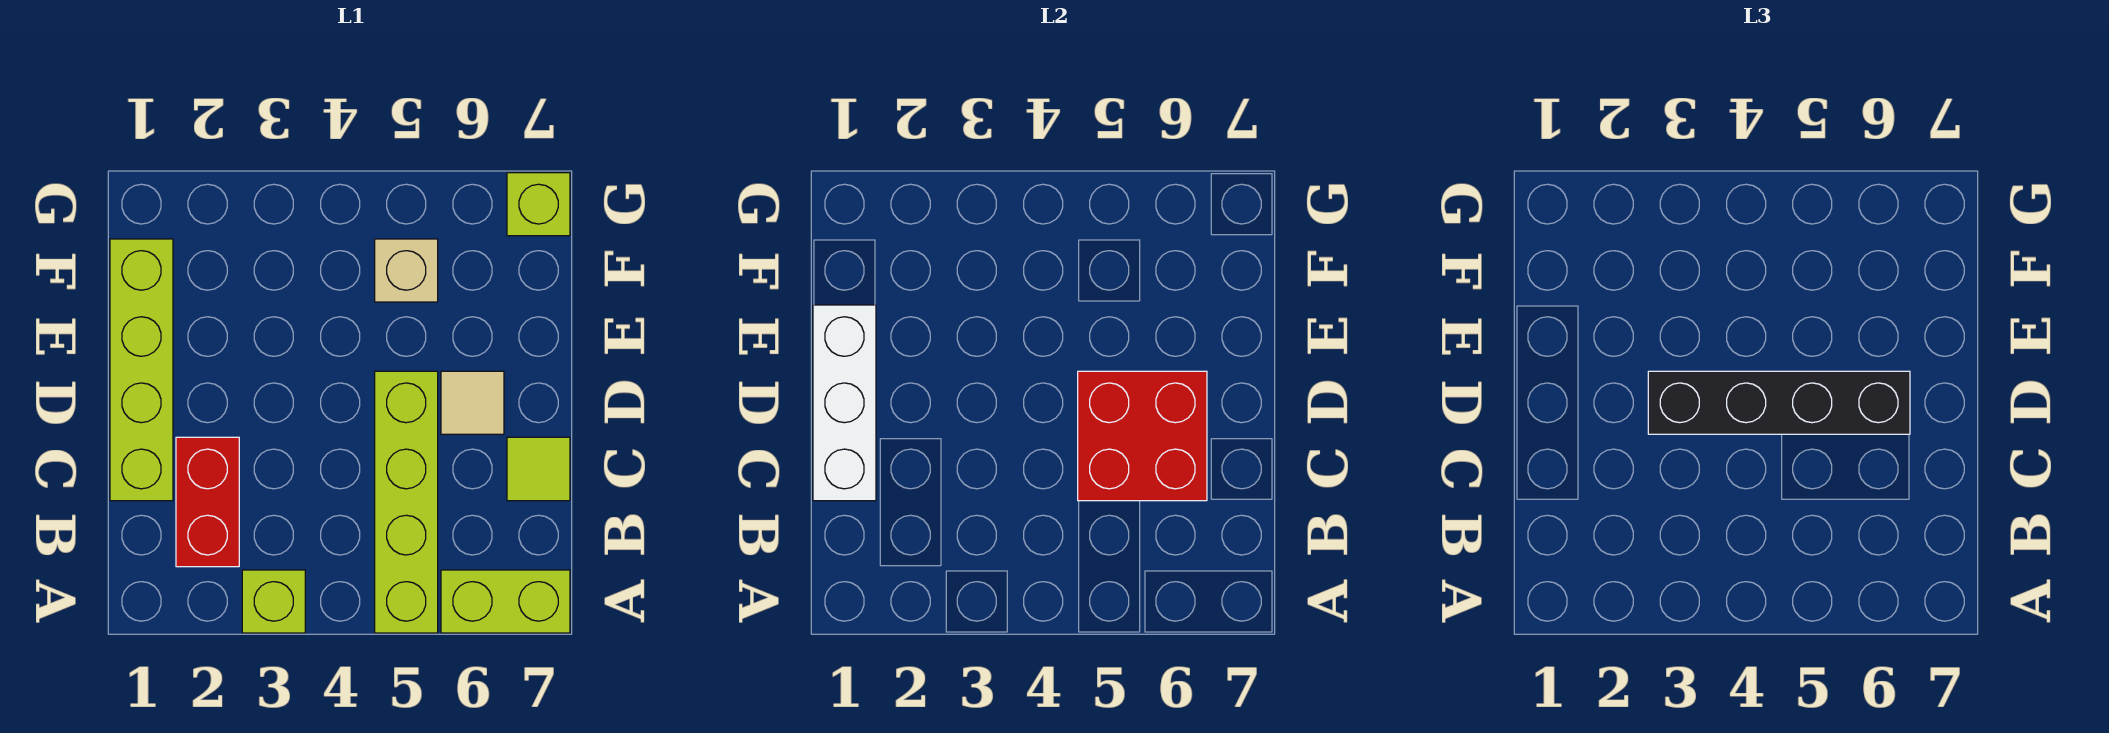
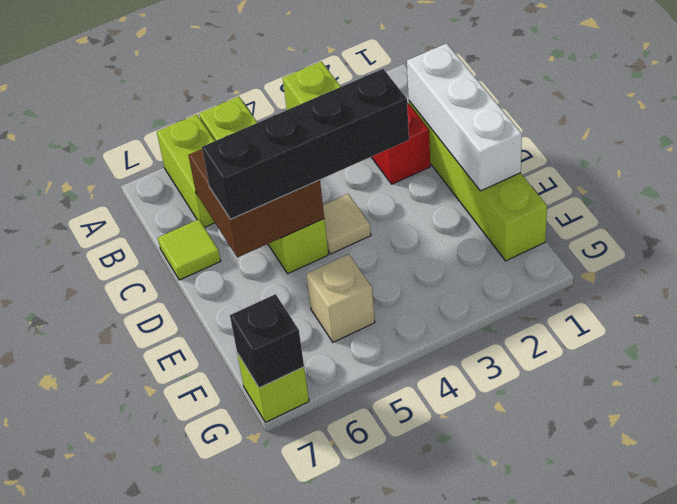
lime brick A6:A7 level 1 -> lime brick A6:B6 level 1
red brick C5:D6 level 2 -> brown brick C5:D6 level 2
tan tile D6 level 1 -> tan tile D4 level 1
none -> black brick G7 level 2

